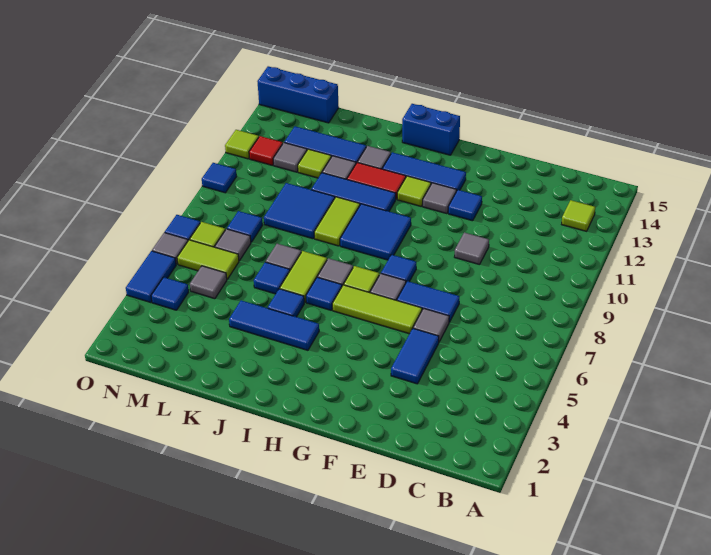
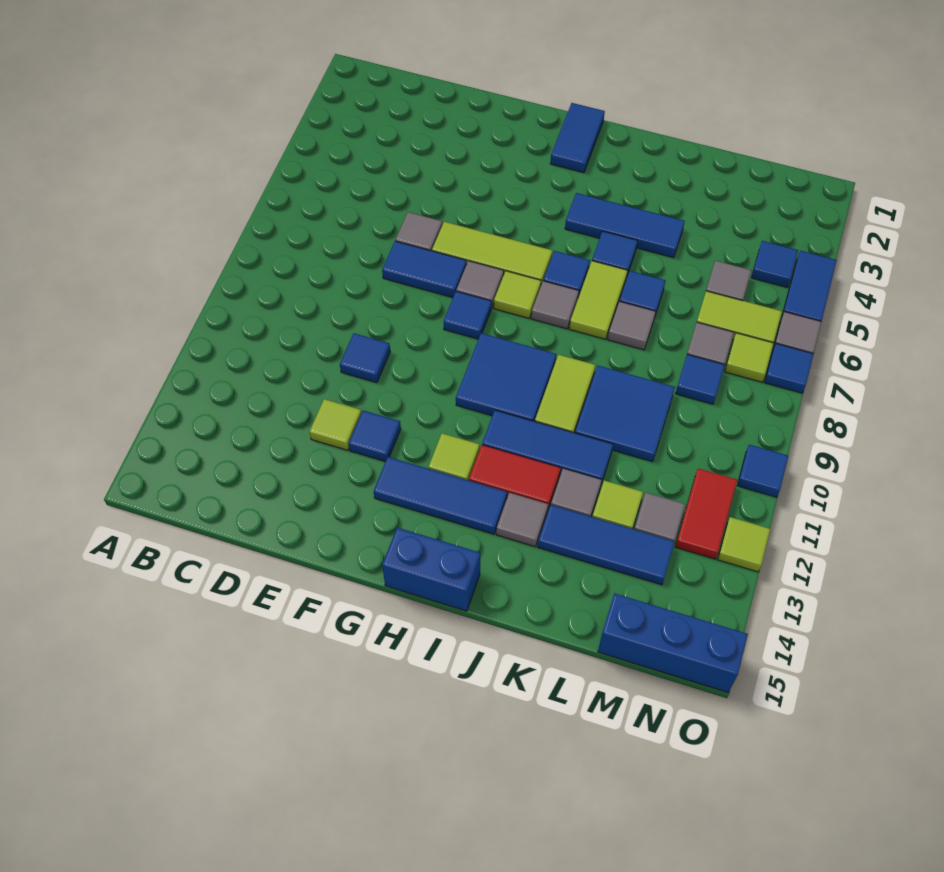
lime tile B13 level 1 -> lime tile E12 level 1
blue tile E4:E5 level 1 -> blue tile H1:H2 level 1
grey tile E10 level 1 -> blue tile E10 level 1
grey tile G12 level 1 -> none
red tile N12 level 1 -> red tile N11:N12 level 1

